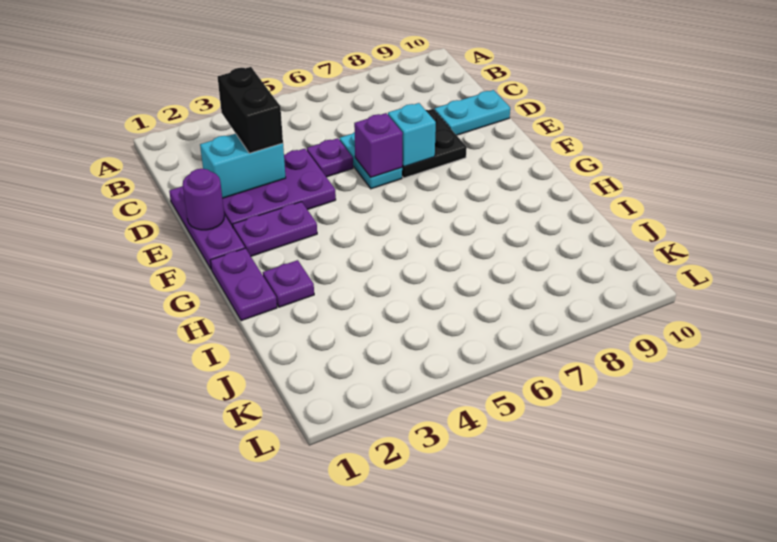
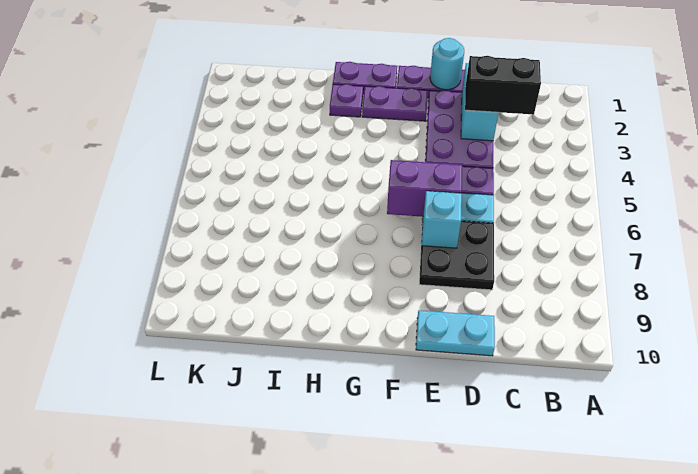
cyan plate D9:D10 level 1 -> cyan plate D10:E10 level 1
purple round brick E1 level 2 -> cyan round brick E1 level 2
purple brick E6 level 2 -> purple brick E6:F6 level 2
purple plate F2:F3 level 1 -> purple plate F2:G2 level 1

